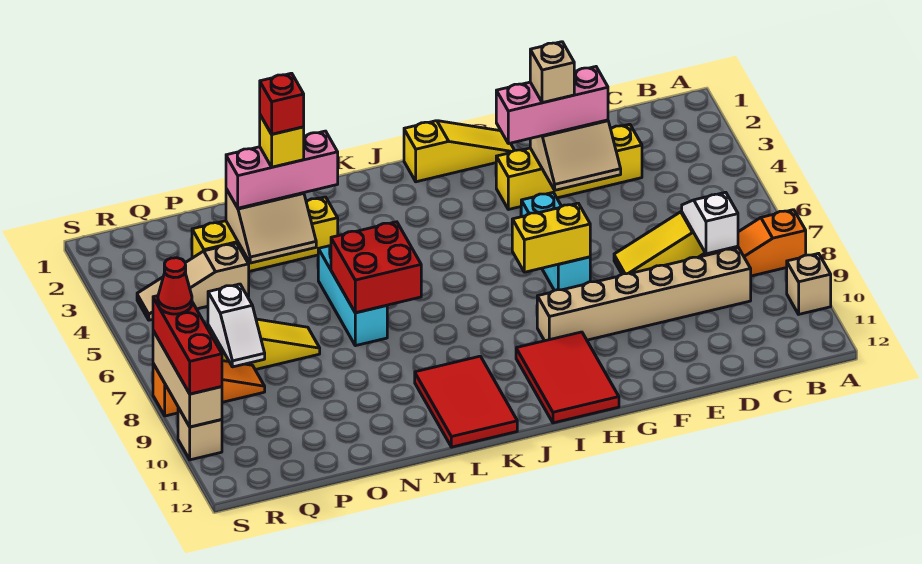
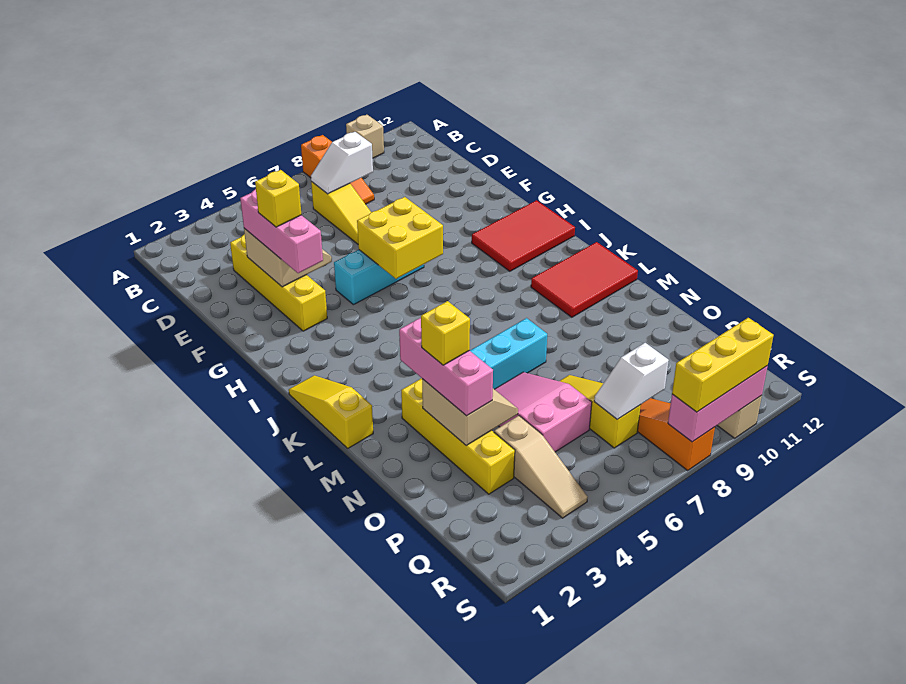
tan brick C9:H9 level 1 -> none
tan brick F3 level 4 -> yellow brick F3 level 4
yellow slope G1:I1 level 1 top I -> yellow slope J1:L1 level 1 top L
yellow brick G7:H7 level 2 -> yellow brick G6:H7 level 2
red brick L6:M7 level 2 -> none
red brick N3 level 5 -> none
none -> pink slope N5:P6 level 1 top P
white slope Q7:Q8 level 2 top 7 -> white slope Q7:Q8 level 2 top 8
tan brick S8:S10 level 2 -> pink brick S8:S10 level 2
red brick S8:S10 level 3 -> yellow brick S8:S10 level 3
red cone S8 level 4 -> none

